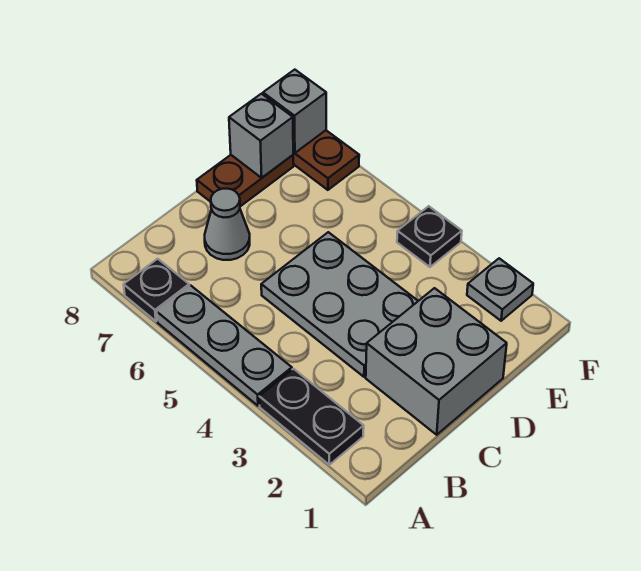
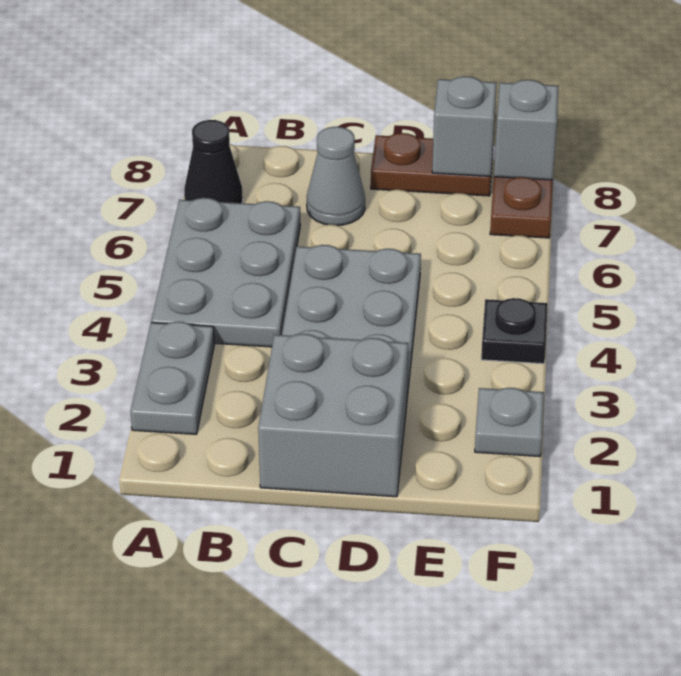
black plate A2:A3 level 1 -> grey plate A2:A3 level 1
grey plate A4:A6 level 1 -> grey plate A4:B6 level 1
black plate A7 level 1 -> black cone A7 level 1

